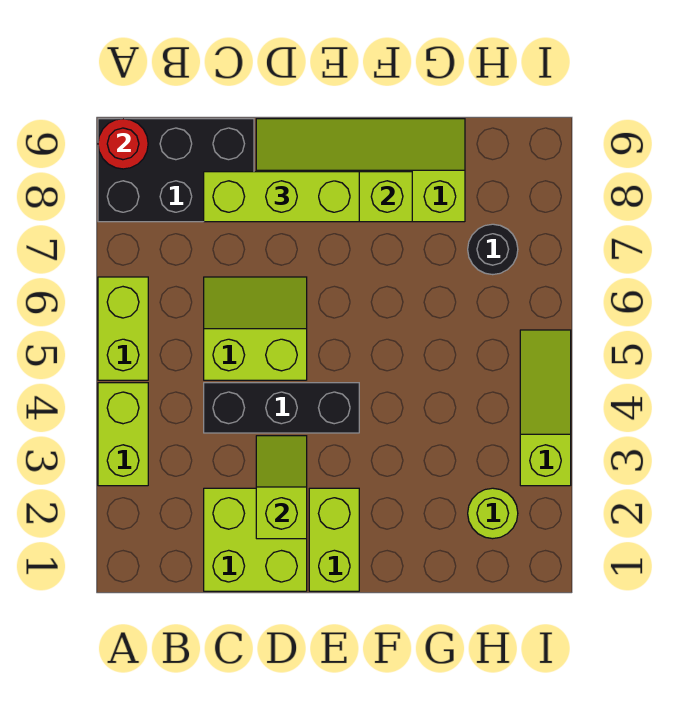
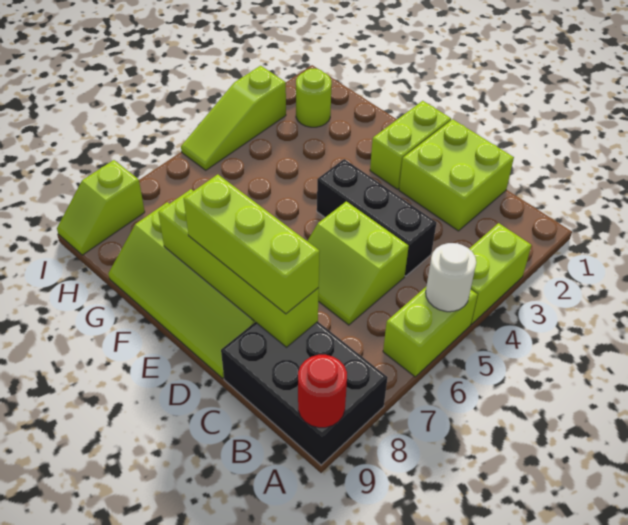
none -> white round brick A5 level 2
lime slope D2:D3 level 2 top 2 -> lime slope I8:I9 level 1 top 8
black round brick H7 level 1 -> none

